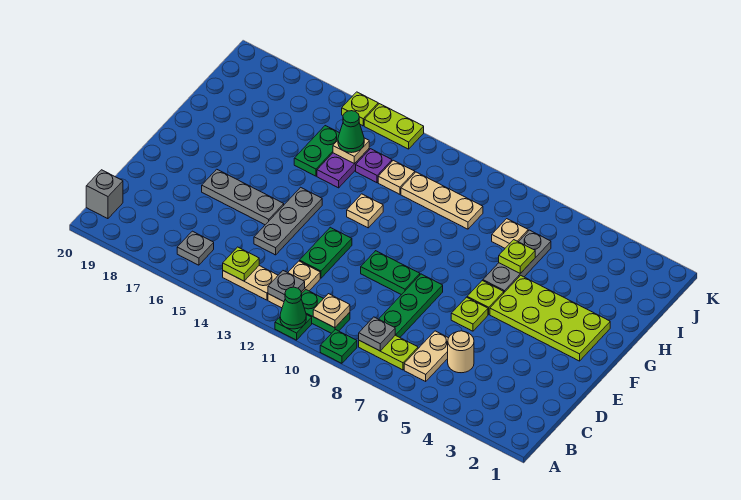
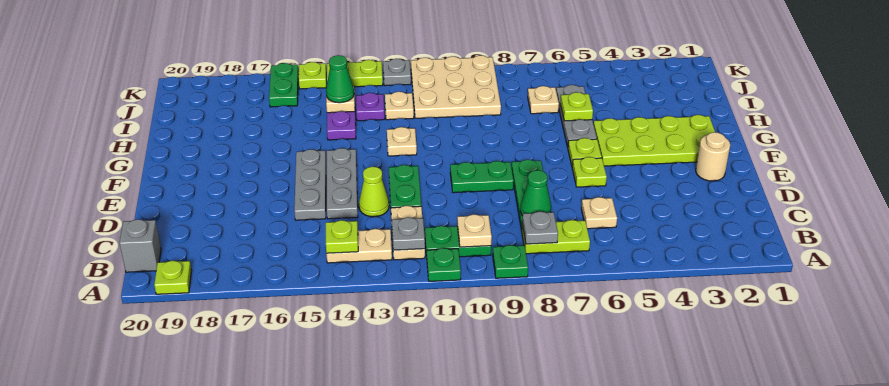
green cone A11 level 2 -> green cone C8 level 2
none -> lime plate A19 level 1
tan plate B6:C6 level 1 -> tan plate C6 level 1
grey plate B16 level 1 -> grey plate K12 level 1
tan round brick C5 level 1 -> tan round brick E2 level 1
none -> lime cone D13 level 1
grey plate E15:E17 level 1 -> grey plate D15:F15 level 1
green plate H15:I15 level 1 -> green plate J16:K16 level 1
tan plate I9:I11 level 1 -> tan plate I9:K11 level 1

